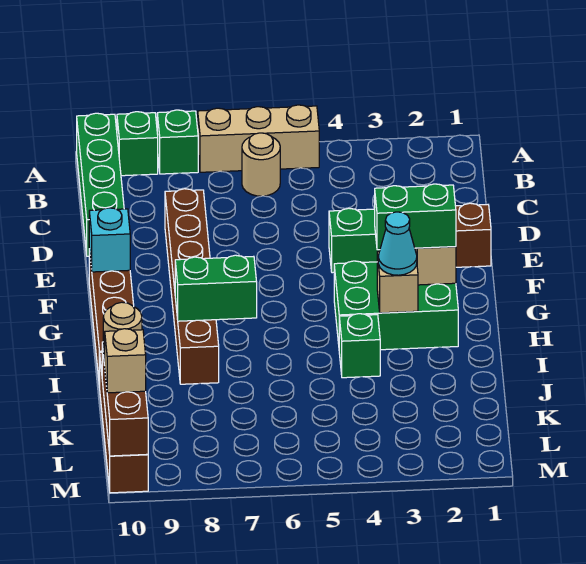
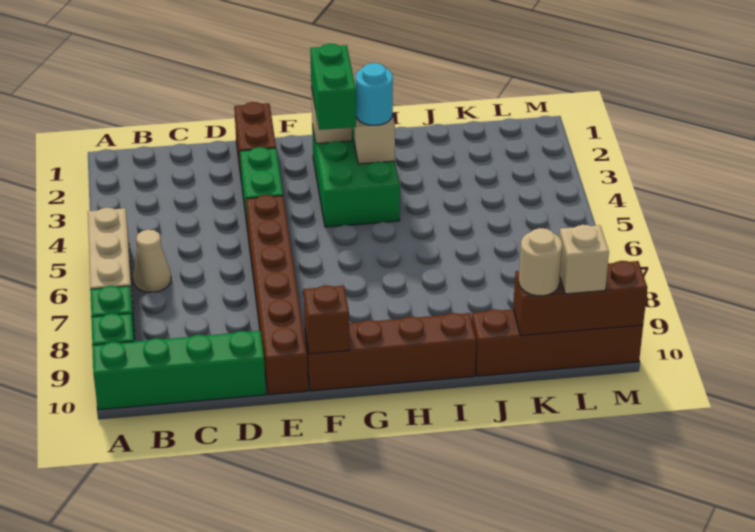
tan round brick B6 level 1 -> tan cone B6 level 1
brown brick D8:I8 level 1 -> brown brick E5:E10 level 1
cyan brick F10 level 2 -> brown brick F10 level 2
cyan cone H3 level 3 -> cyan round brick H3 level 3
green brick H7:H8 level 2 -> none
green brick I4 level 1 -> none

